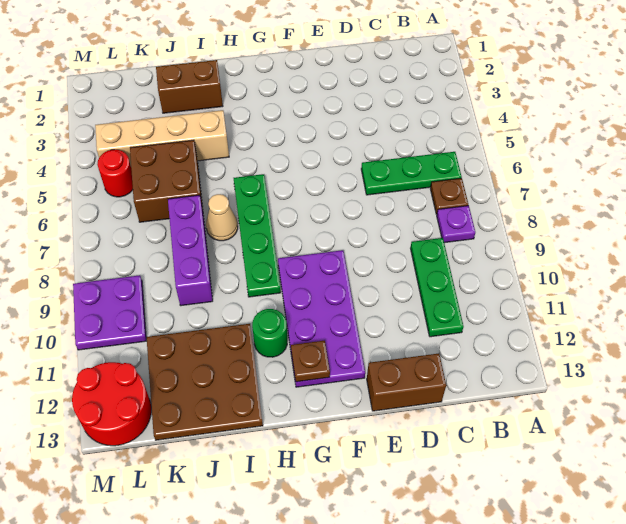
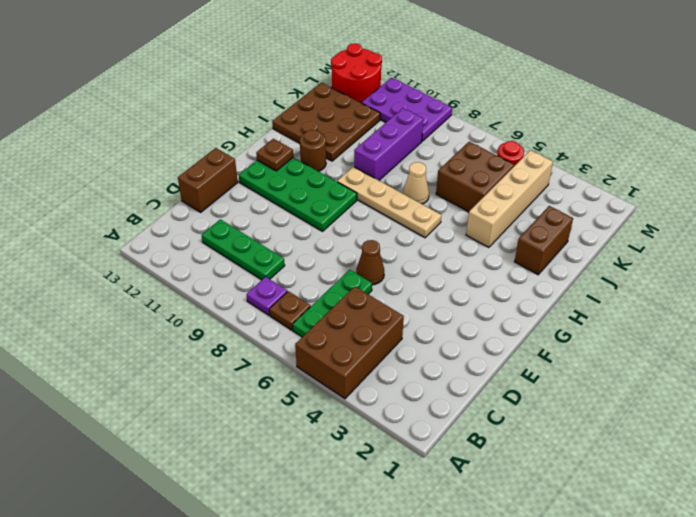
none -> brown brick A4:C5 level 1
none -> brown cone E6 level 1
purple plate F9:G12 level 1 -> green plate F9:G12 level 1
green plate H6:H9 level 1 -> tan plate H6:H9 level 1
green round brick H11 level 1 -> brown round brick H11 level 1
purple brick J7:J9 level 1 -> purple brick I9:K9 level 1
purple plate L9:M10 level 1 -> purple plate L9:M11 level 1

